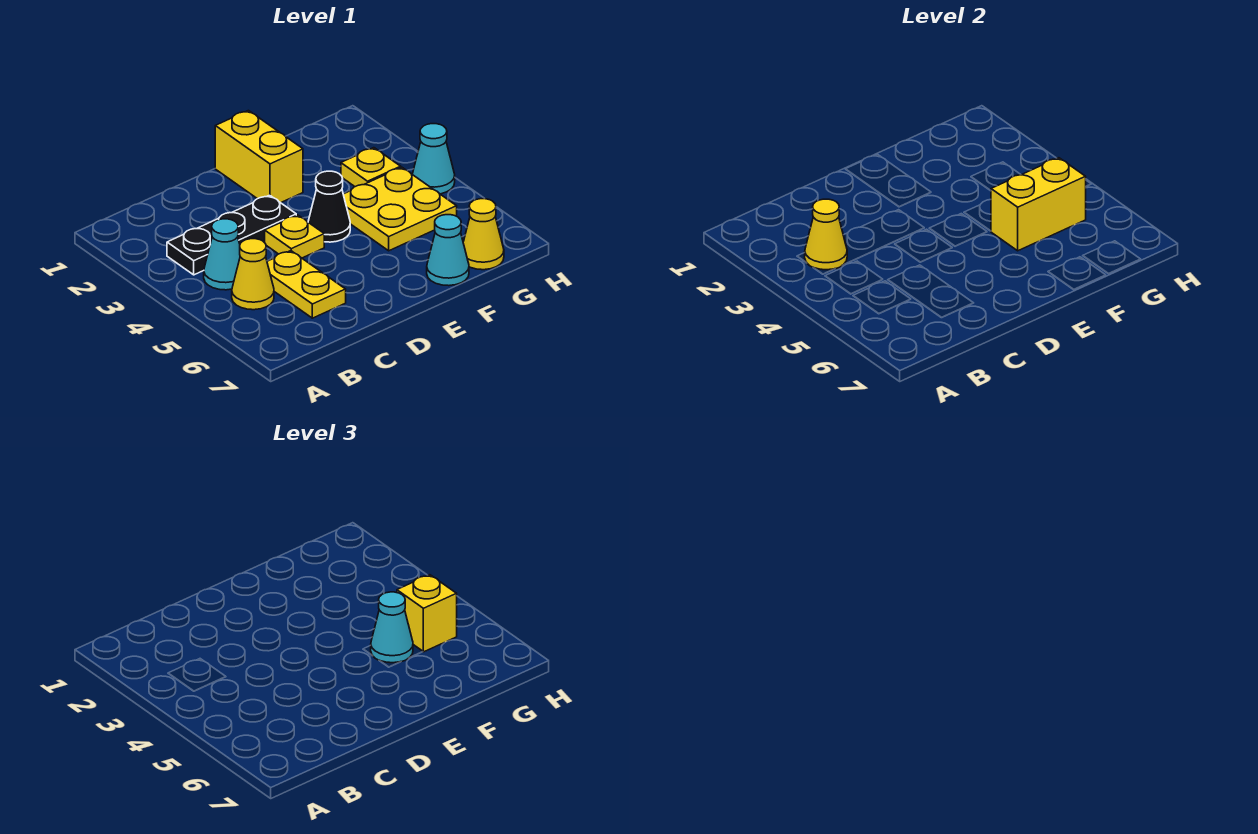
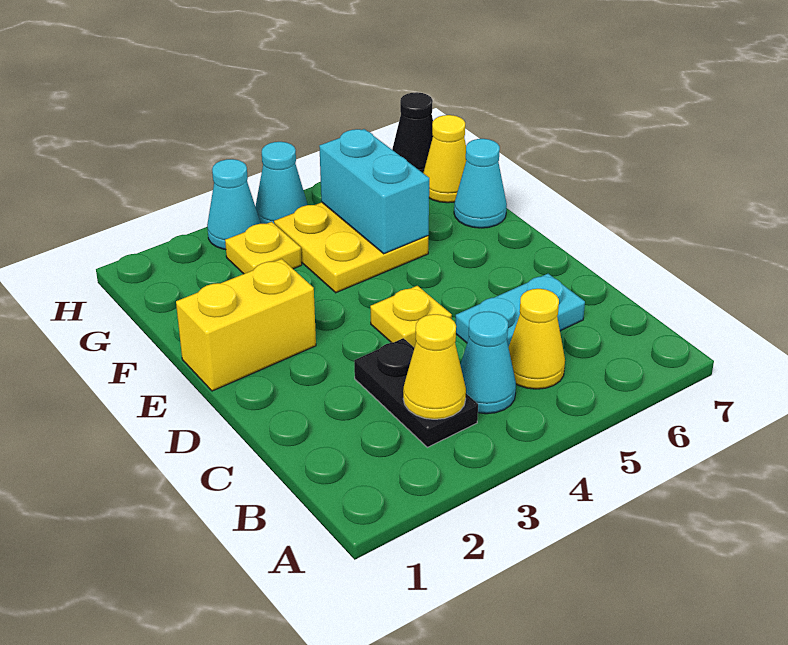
black plate B3:D3 level 1 -> black plate B3:C3 level 1
yellow plate C5:C6 level 1 -> cyan plate C5:C6 level 1
black cone E4 level 1 -> black cone H7 level 1
yellow brick F5:G5 level 2 -> cyan brick F5:G5 level 2
cyan cone F5 level 3 -> cyan cone H3 level 1
yellow brick G5 level 3 -> none

